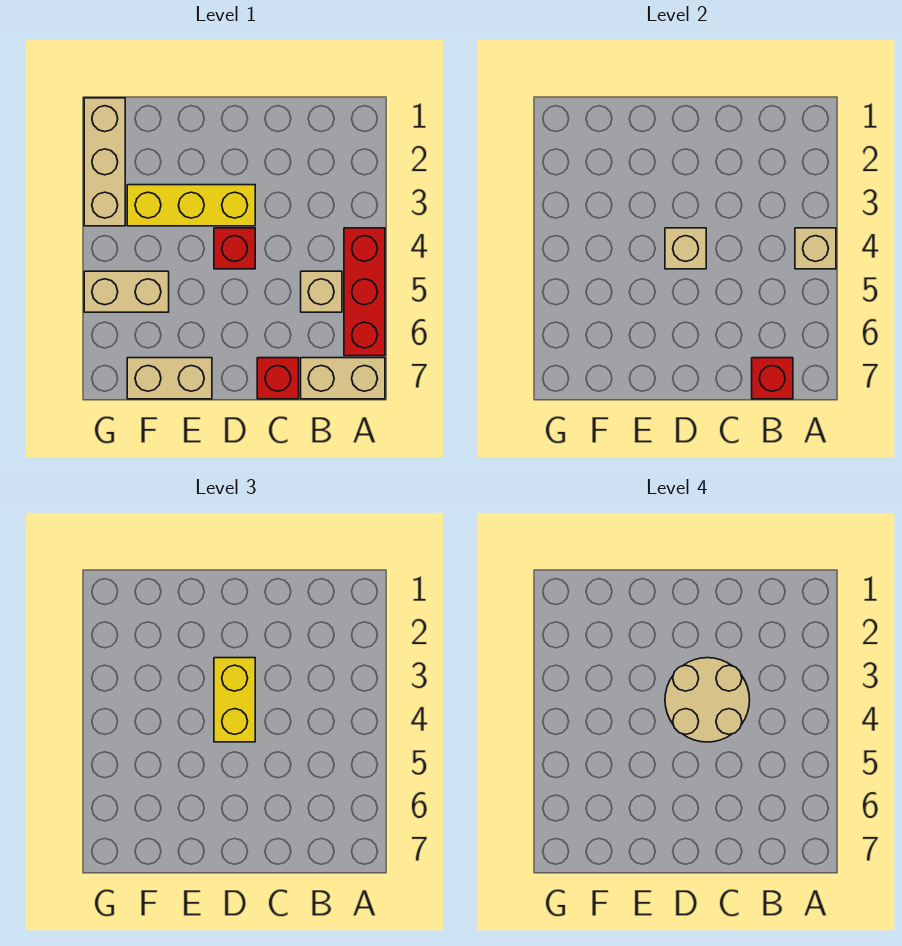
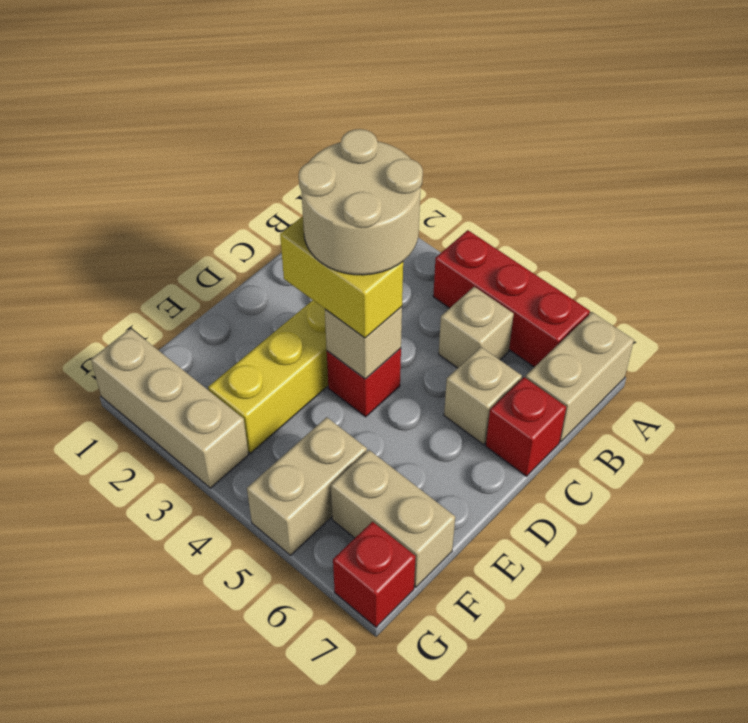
tan brick A4 level 2 -> tan brick C6 level 1
red brick B7 level 2 -> red brick G7 level 1
tan brick E7:F7 level 1 -> tan brick F6:F7 level 1

